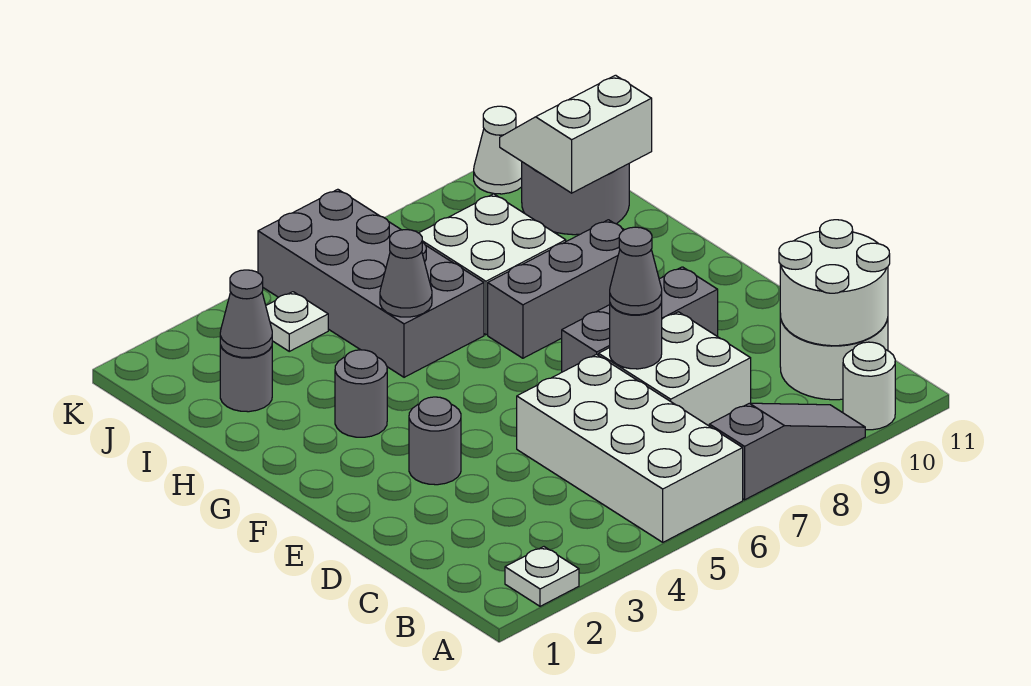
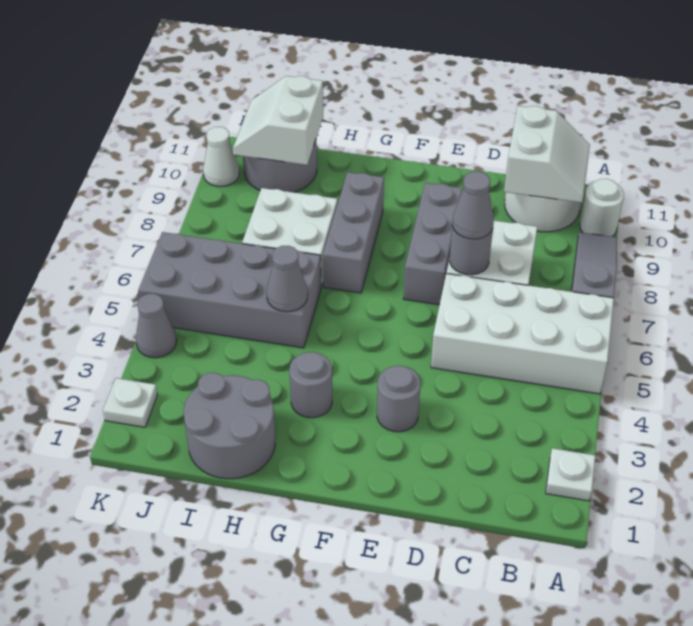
white round brick B10:C11 level 2 -> white slope B10:C11 level 2 top C
grey round brick I2 level 1 -> grey round brick H1:I2 level 1
grey cone I2 level 2 -> grey cone K4 level 1
white plate J4 level 1 -> white plate K2 level 1

